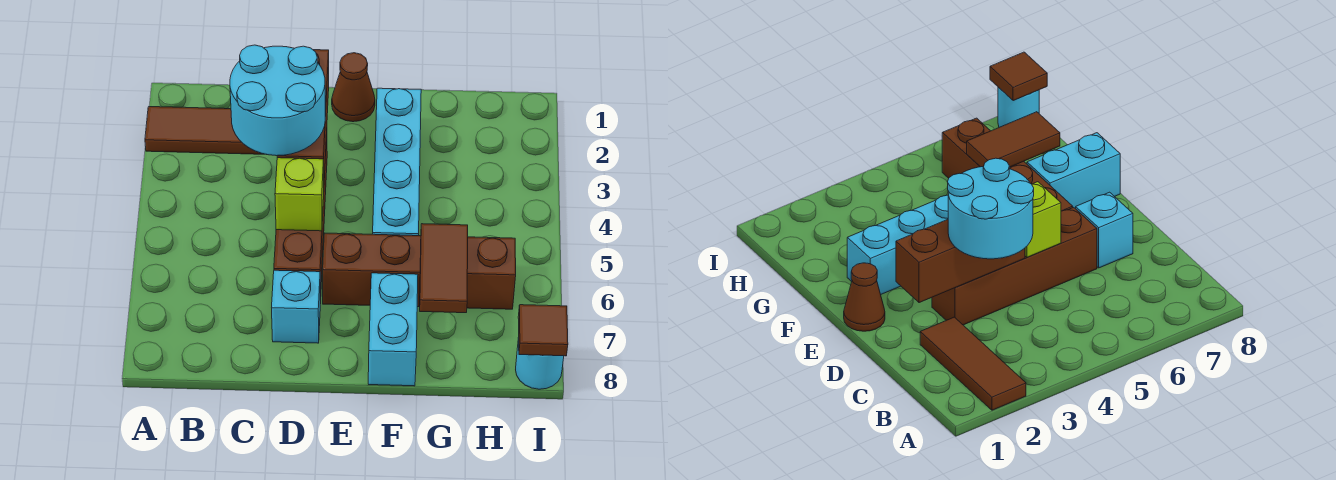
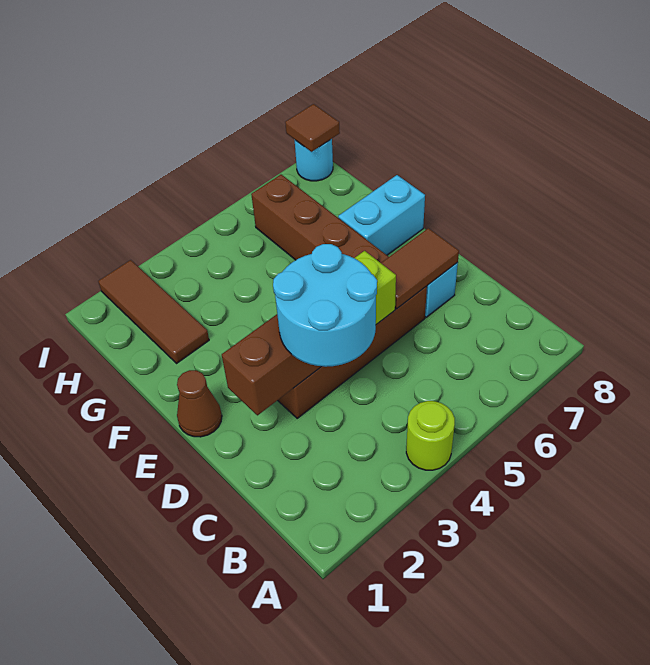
brown tile A2:C2 level 1 -> brown tile G2:I2 level 1
none -> lime round brick A4 level 1
cyan brick F2:F5 level 1 -> none
brown tile G6:G7 level 2 -> brown tile D6:D7 level 2

